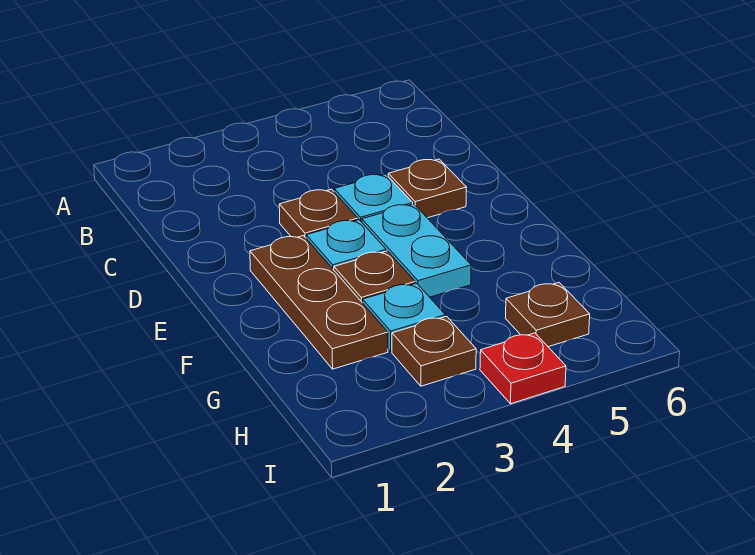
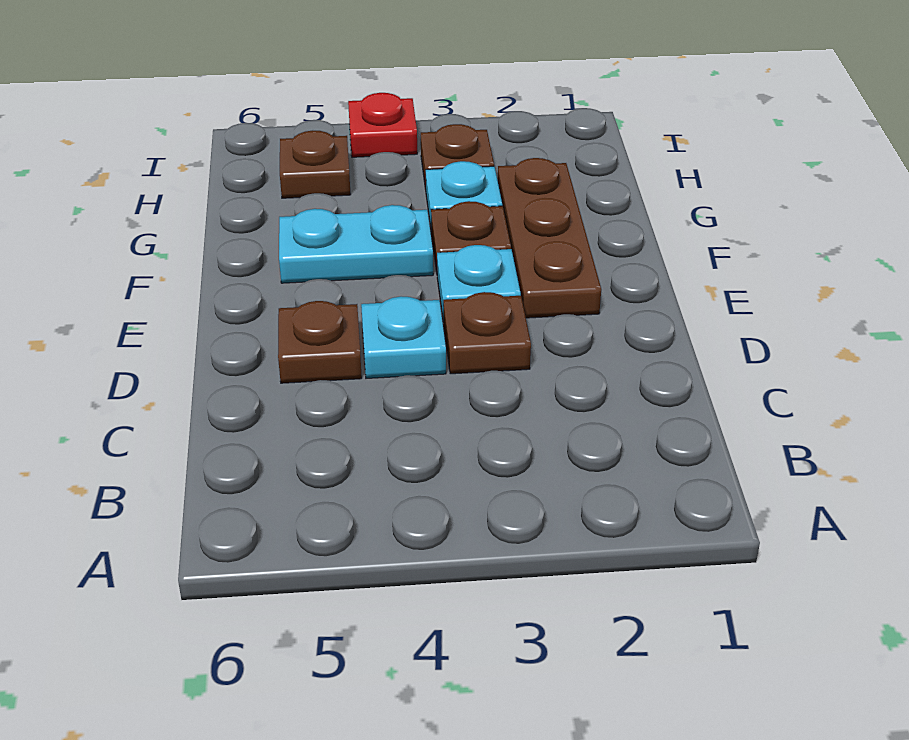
cyan plate E4:F4 level 1 -> cyan plate F4:F5 level 1

